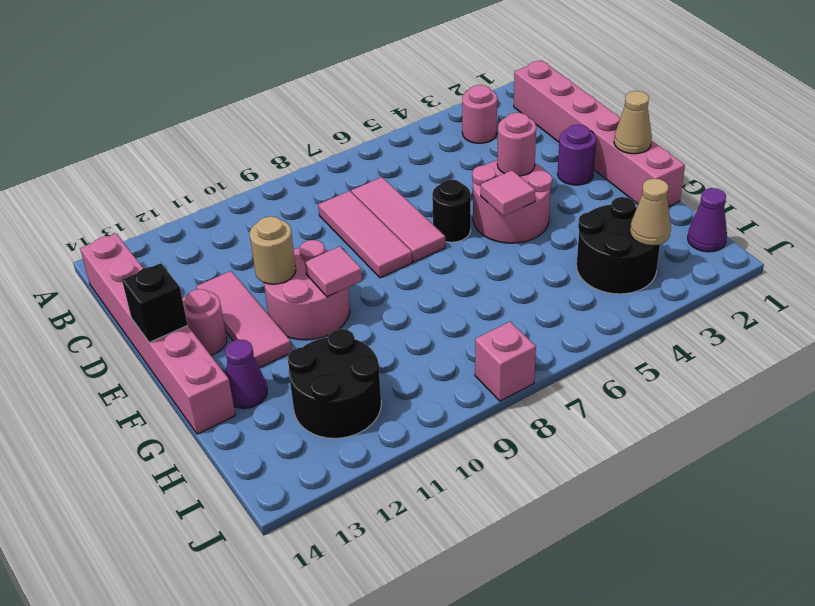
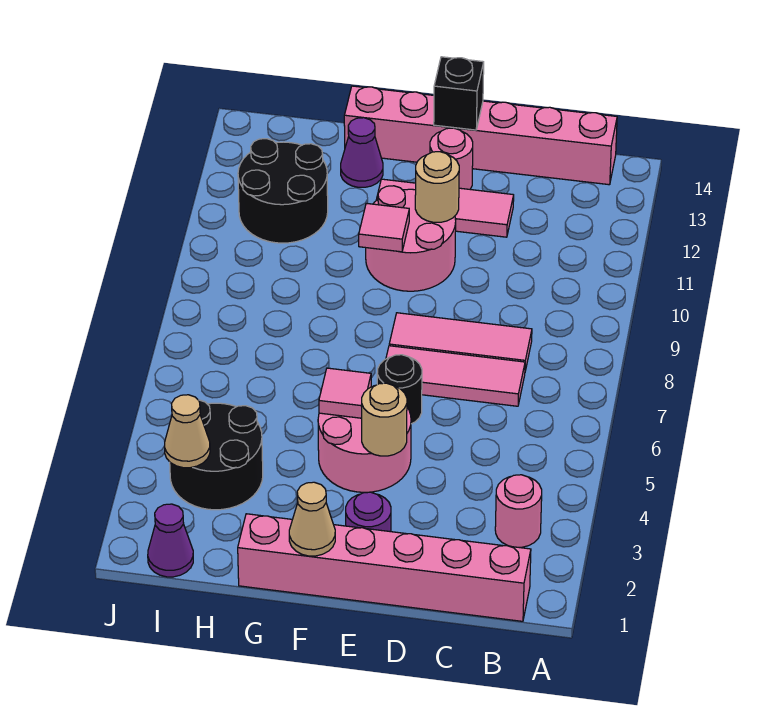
pink round brick E4 level 2 -> tan round brick E4 level 2
pink brick J8 level 1 -> none

